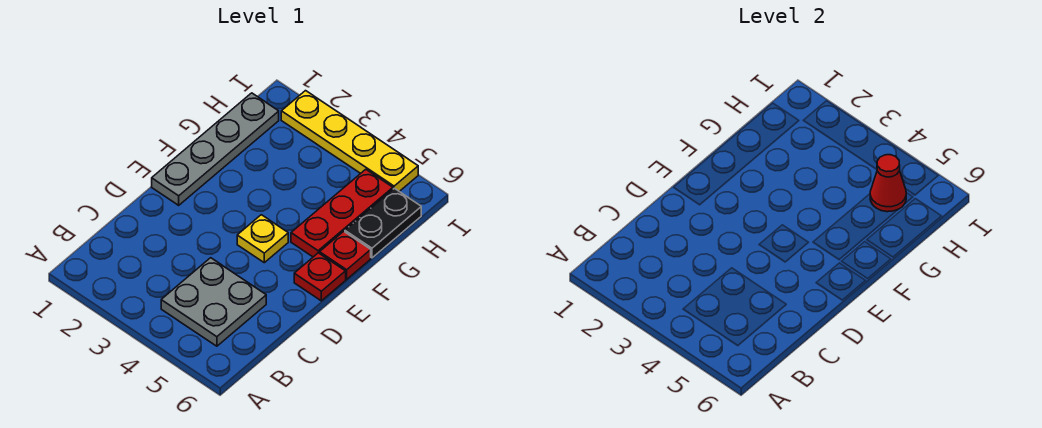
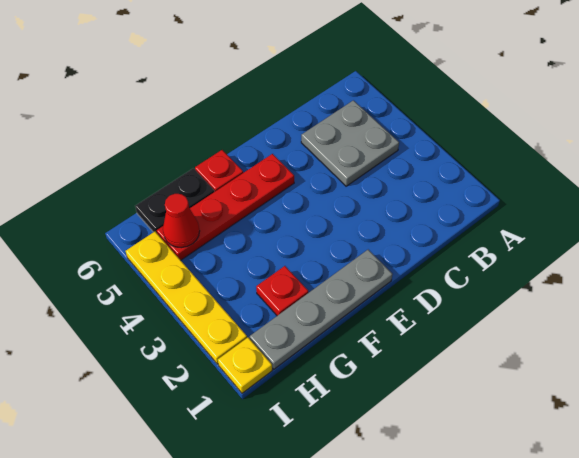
yellow plate E4 level 1 -> yellow plate I1 level 1
red plate E6 level 1 -> red plate G2 level 1
red plate F5:H5 level 1 -> red plate E5:H5 level 1

